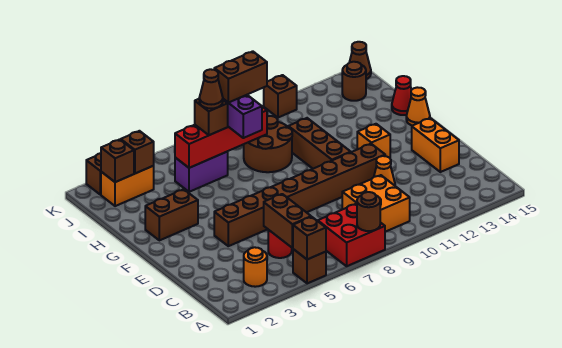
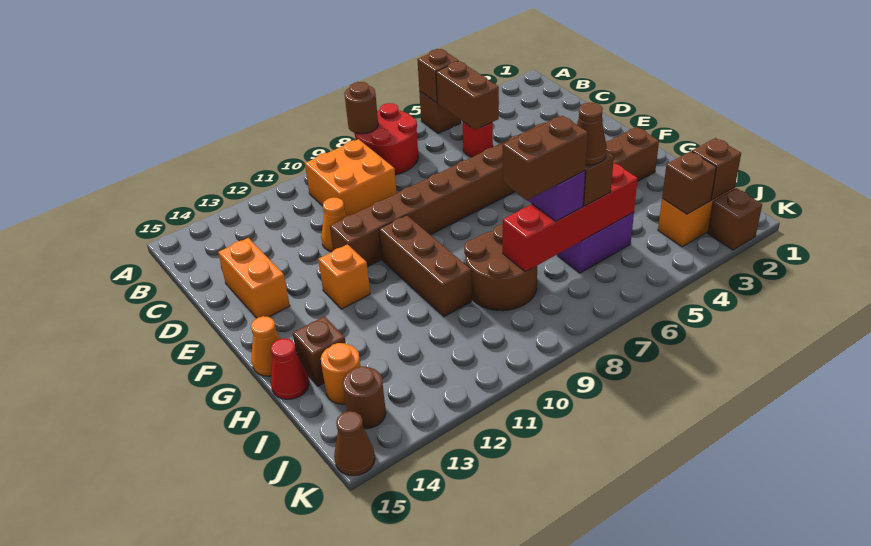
red brick A7:B8 level 1 -> red round brick A7:B8 level 1
orange round brick B3 level 1 -> orange round brick I14 level 1
brown brick K11 level 1 -> brown brick H14 level 1

